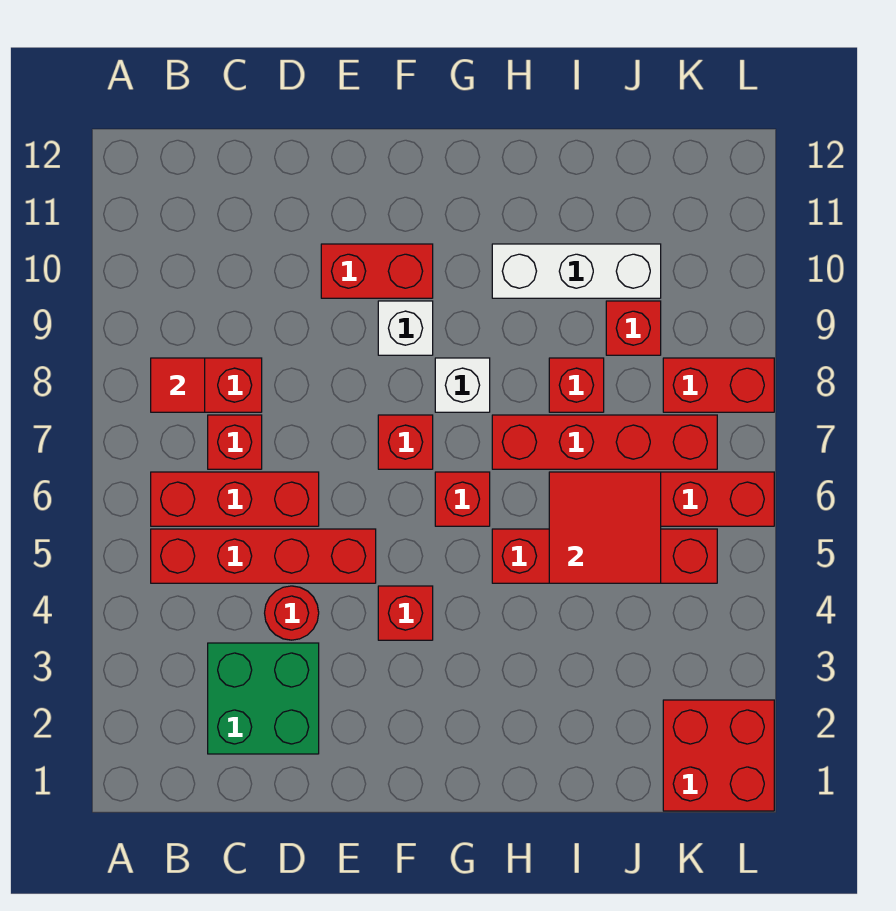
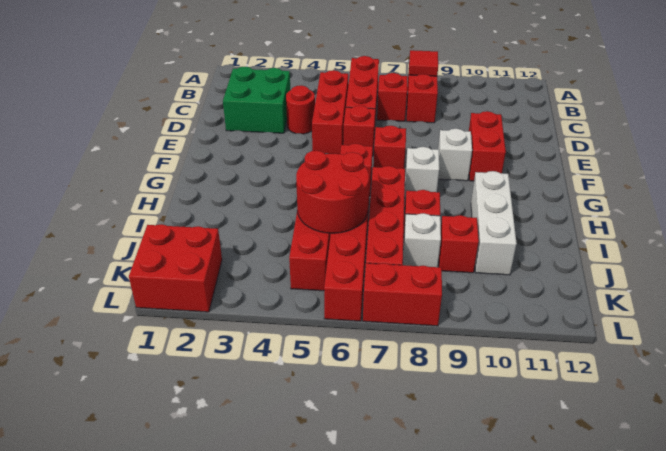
red brick B5:E5 level 1 -> red brick C5:E5 level 1
red brick F4 level 1 -> red brick E6 level 1
red tile I5:J6 level 2 -> red round brick I5:J6 level 2
none -> white brick J8 level 1
red brick K8:L8 level 1 -> red brick L7:L8 level 1

